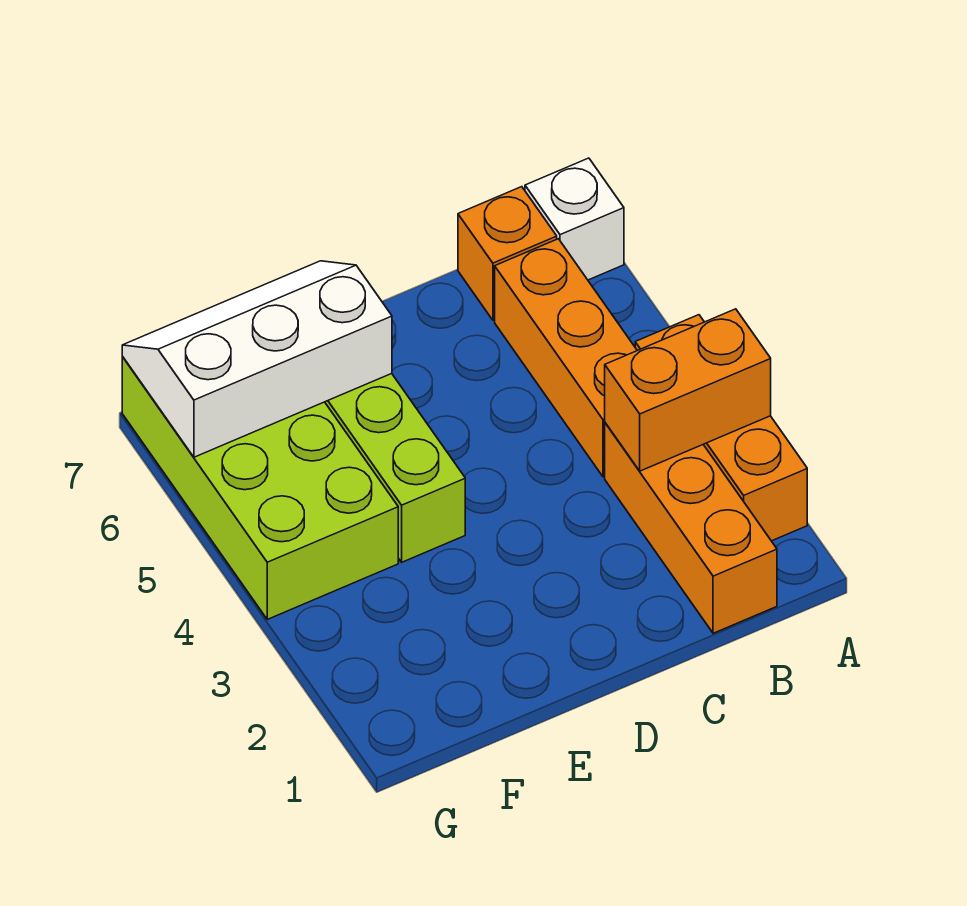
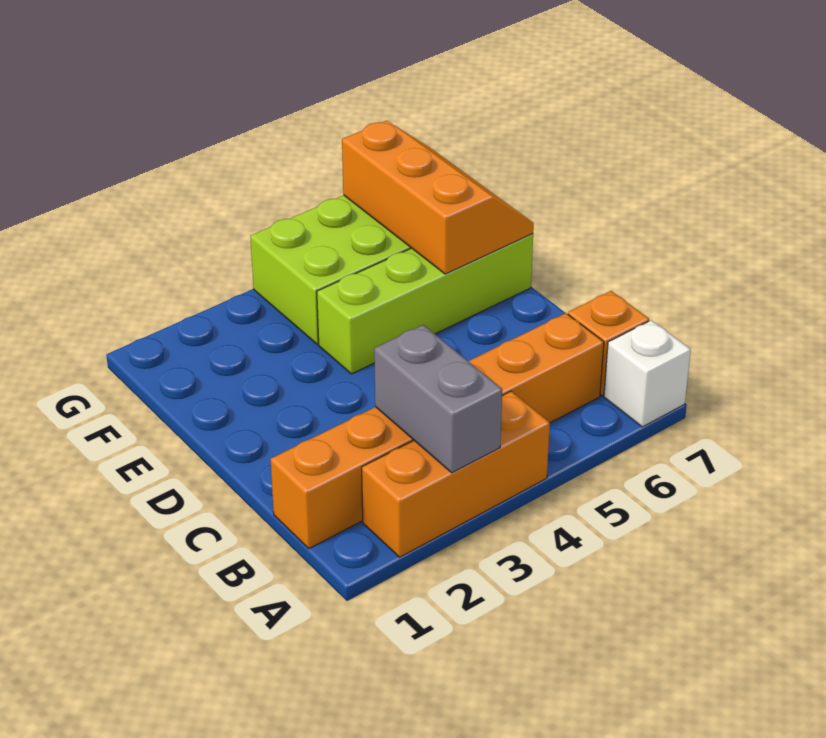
orange brick A3:B3 level 2 -> grey brick A3:B3 level 2
white slope E6:G7 level 2 top 6 -> orange slope E6:G7 level 2 top 6

